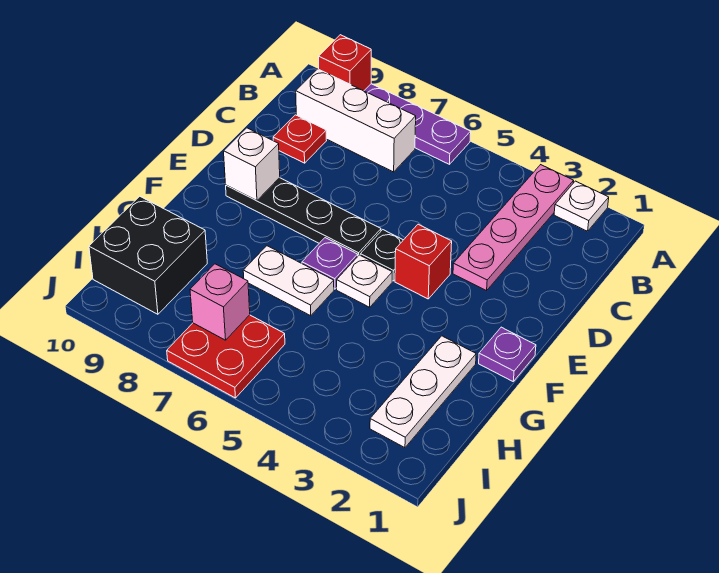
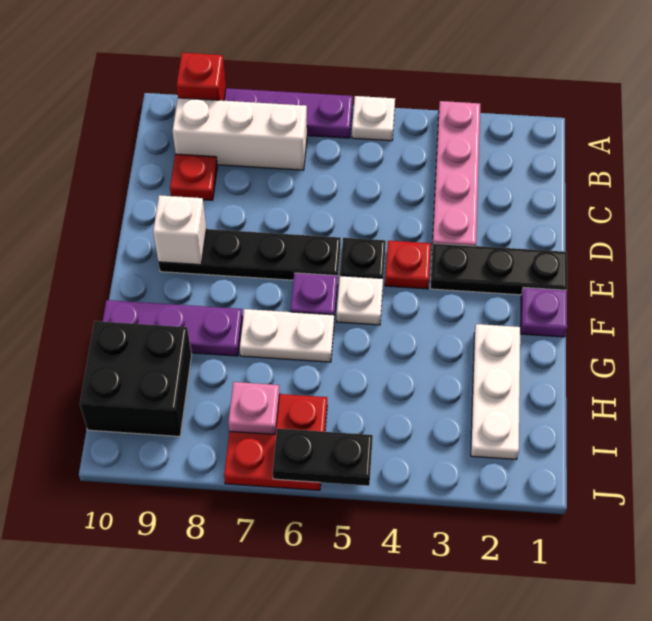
white plate A2 level 1 -> white plate A5 level 1
none -> black plate E1:E3 level 1
red brick E4 level 1 -> red plate E4 level 1
none -> purple plate G8:G10 level 1
pink brick I7 level 2 -> pink plate I7 level 2
none -> black plate J5:J6 level 2

